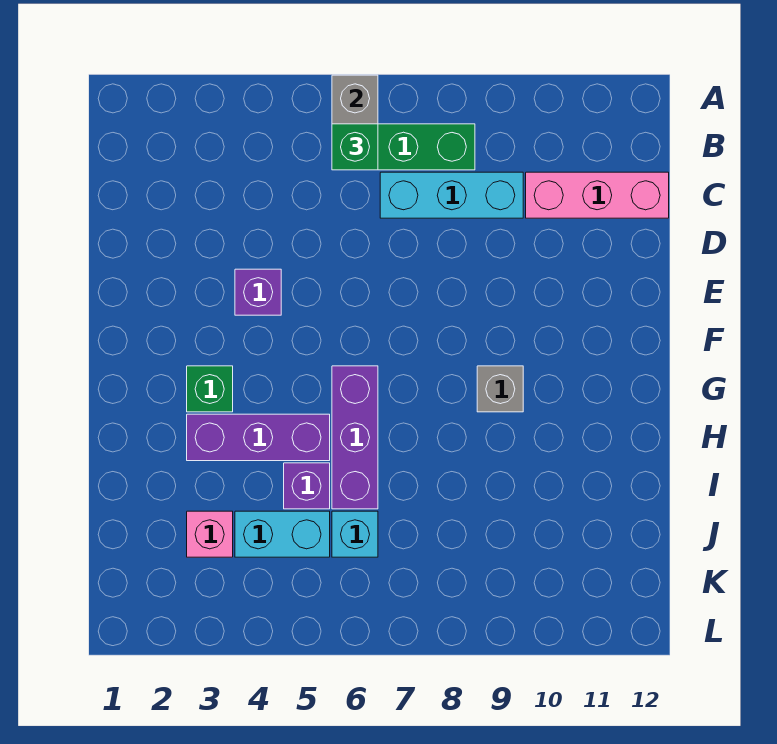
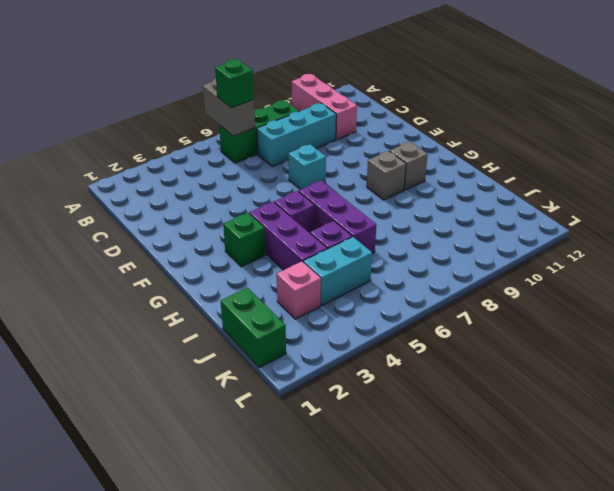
pink brick C10:C12 level 1 -> pink brick A10:C10 level 1
purple brick E4 level 1 -> purple brick G5 level 1
none -> grey brick G10 level 1
purple brick H3:H5 level 1 -> purple brick G4:I4 level 1
none -> green brick J1:K1 level 1
cyan brick J6 level 1 -> cyan brick E7 level 1

